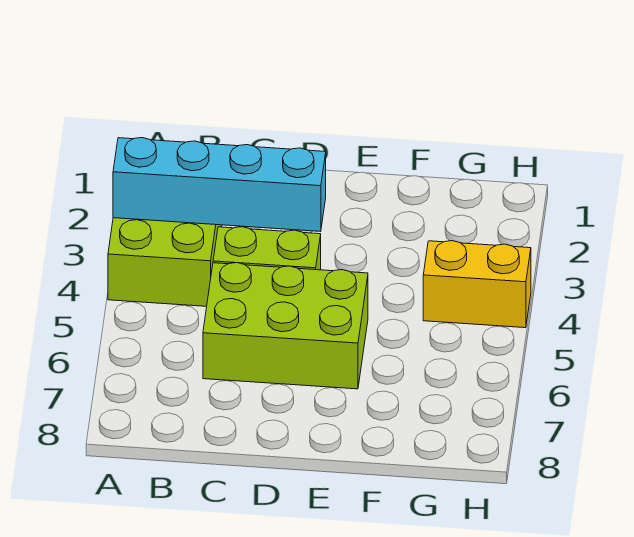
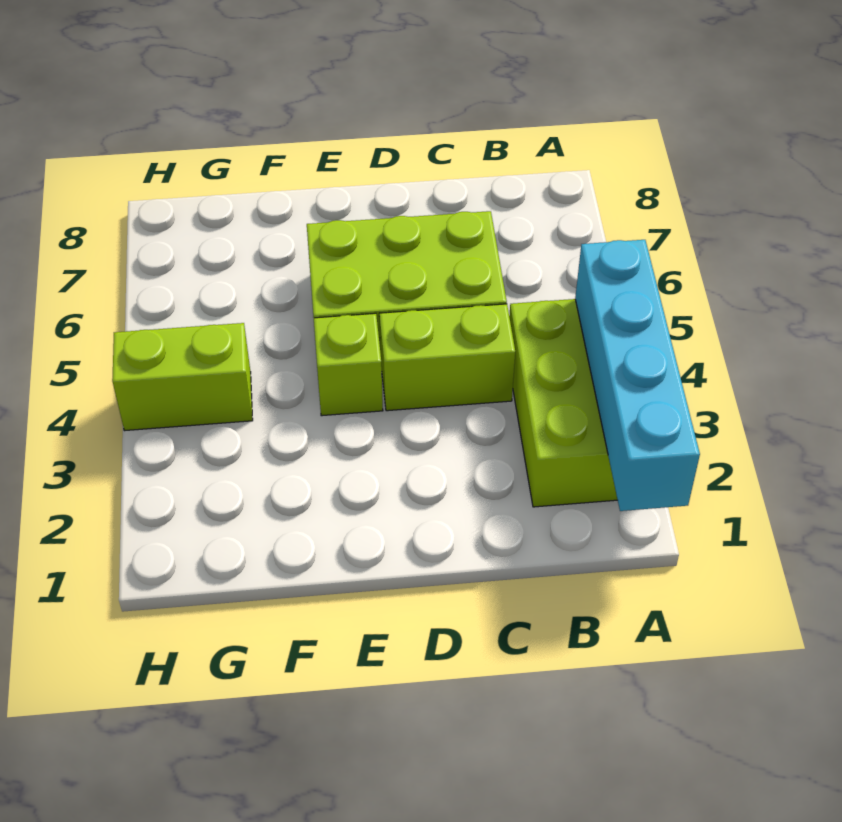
cyan brick A3:D3 level 2 -> cyan brick A1:A4 level 2
none -> lime brick E4 level 1
yellow brick G4:H4 level 1 -> lime brick G4:H4 level 1

